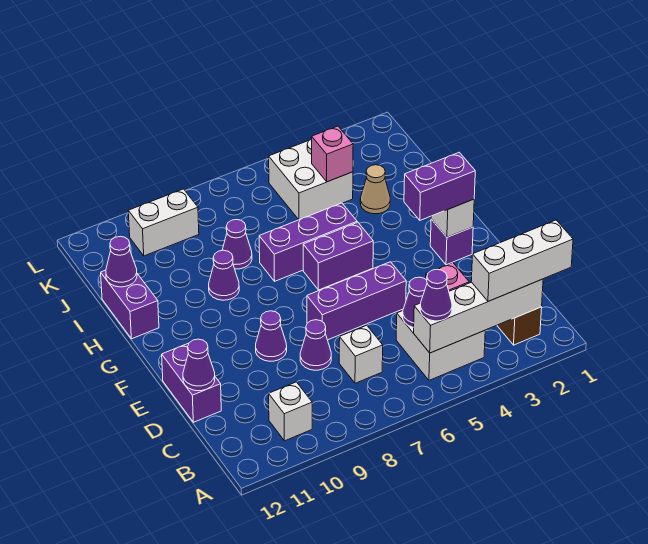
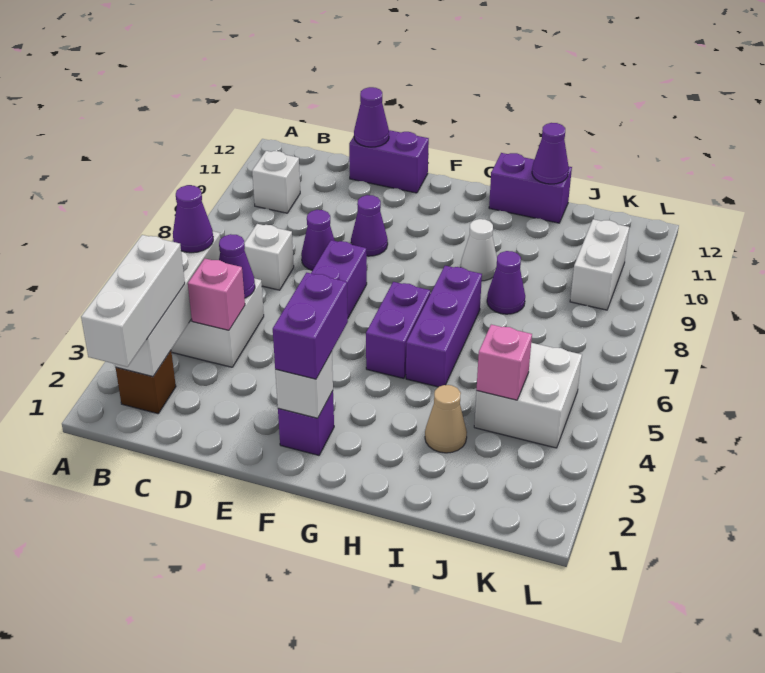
purple cone H9 level 1 -> white cone H9 level 1

